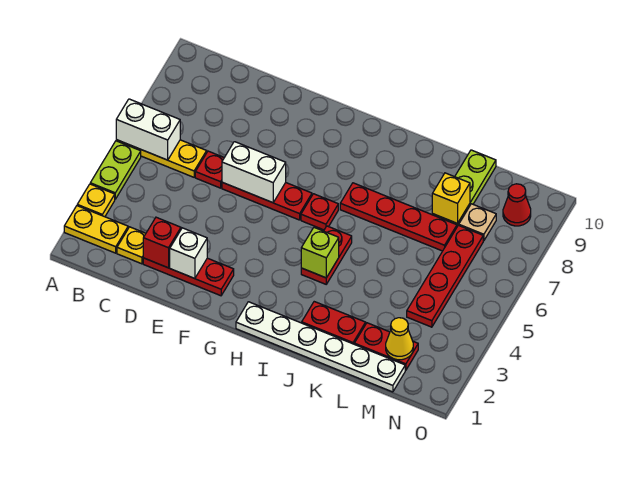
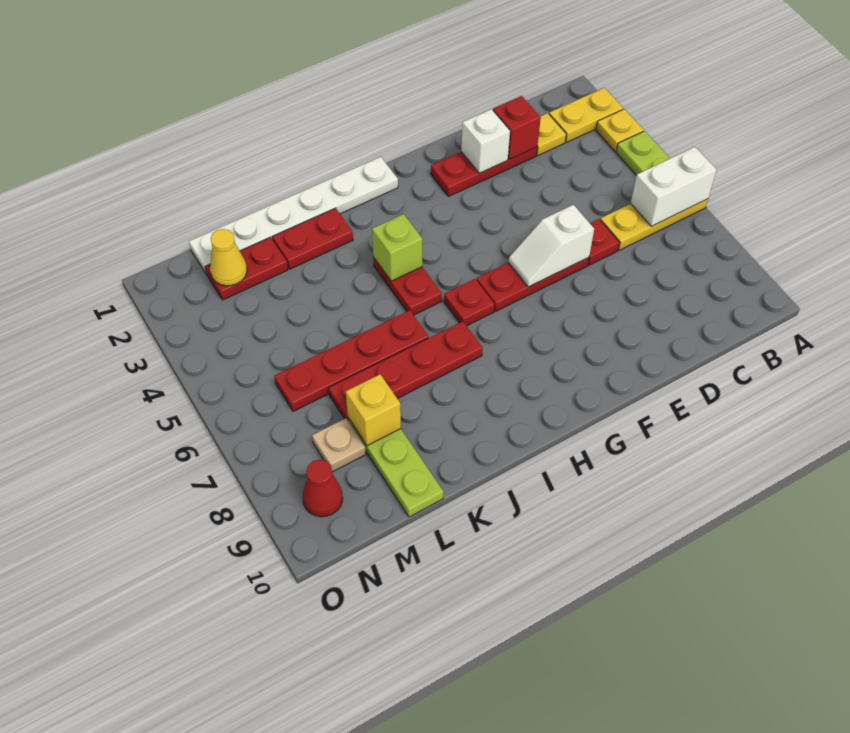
white brick E6:F6 level 2 -> white slope E6:F6 level 2 top E
red plate M4:M7 level 1 -> red plate J6:M6 level 1

